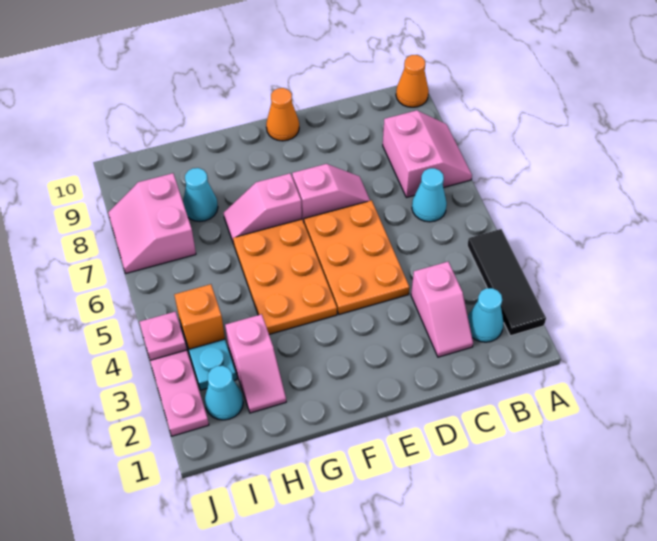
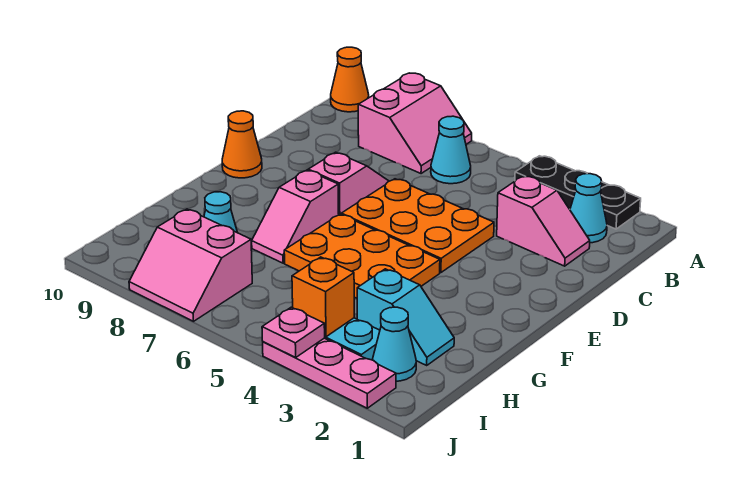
black tile A2:A4 level 1 -> black plate A2:A4 level 1
pink slope A7:B8 level 1 top B -> pink slope A7:B8 level 1 top 8
pink slope H2:H3 level 1 top 3 -> cyan slope H2:H3 level 1 top 3

